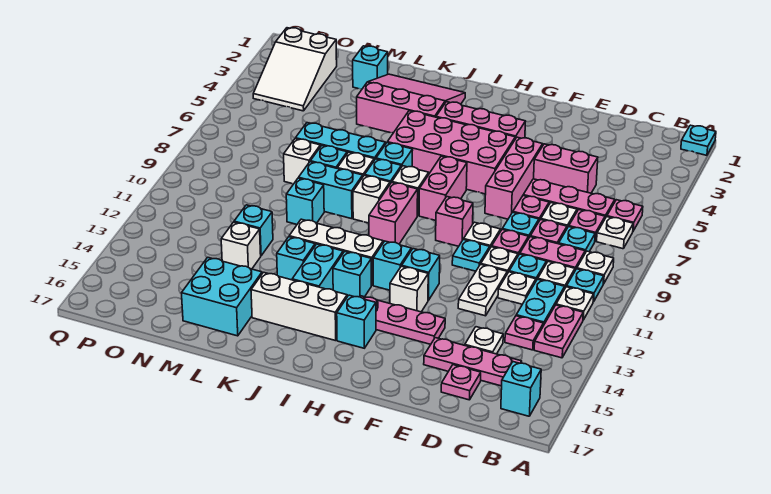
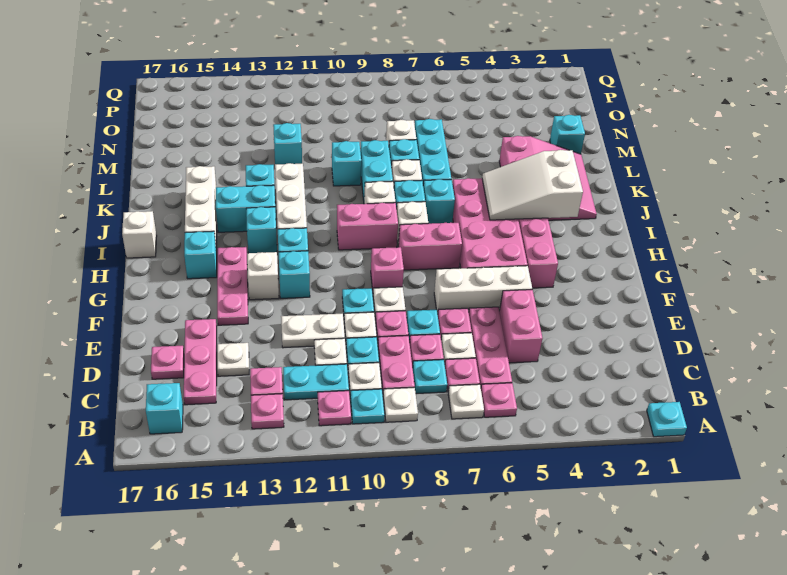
white plate B11 level 1 -> pink plate B11 level 1
pink plate B12:B13 level 1 -> pink plate B13 level 1
pink brick F5:F7 level 1 -> white brick F5:F7 level 1
cyan brick L15:M16 level 1 -> none
white brick M13 level 1 -> white brick I17 level 1
white slope O2:P4 level 1 top 2 -> white slope I3:J5 level 2 top 3

